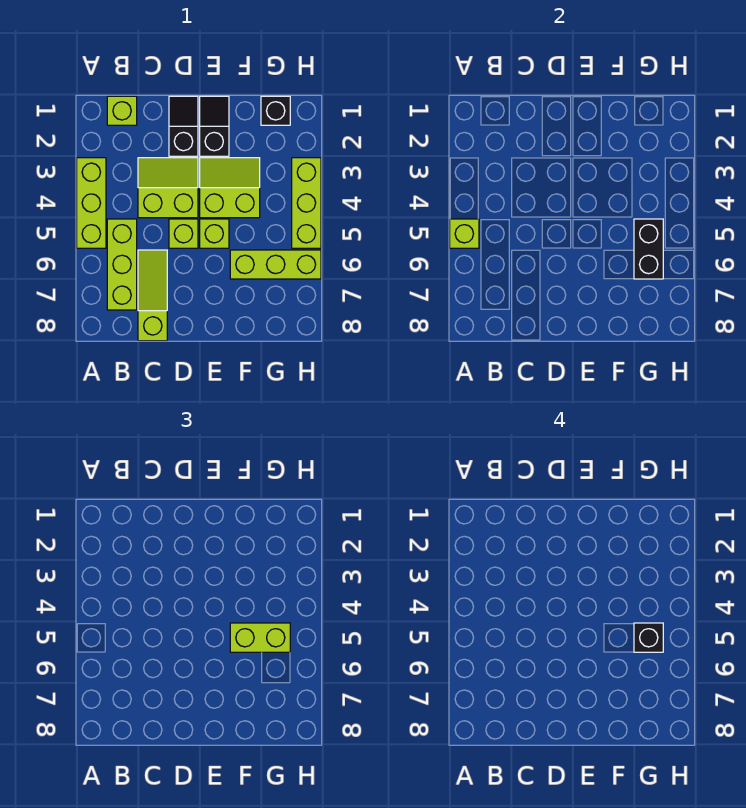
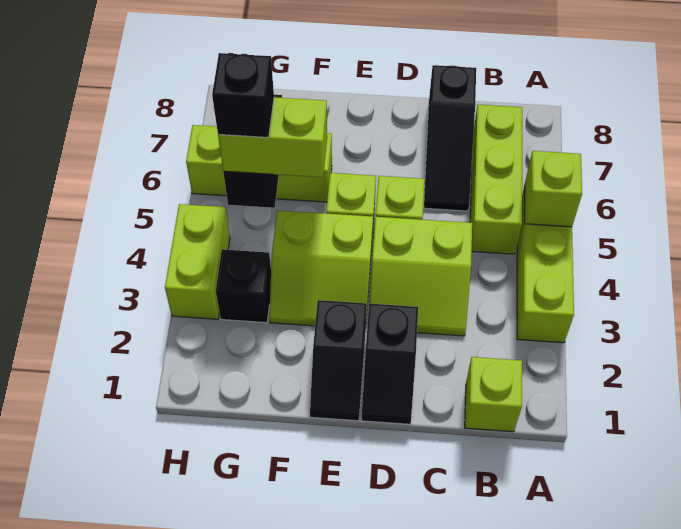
lime slope C6:C8 level 1 top 8 -> black slope C6:C8 level 1 top 8
black brick G1 level 1 -> black brick G3 level 1
lime brick H3:H5 level 1 -> lime brick H3:H4 level 1

